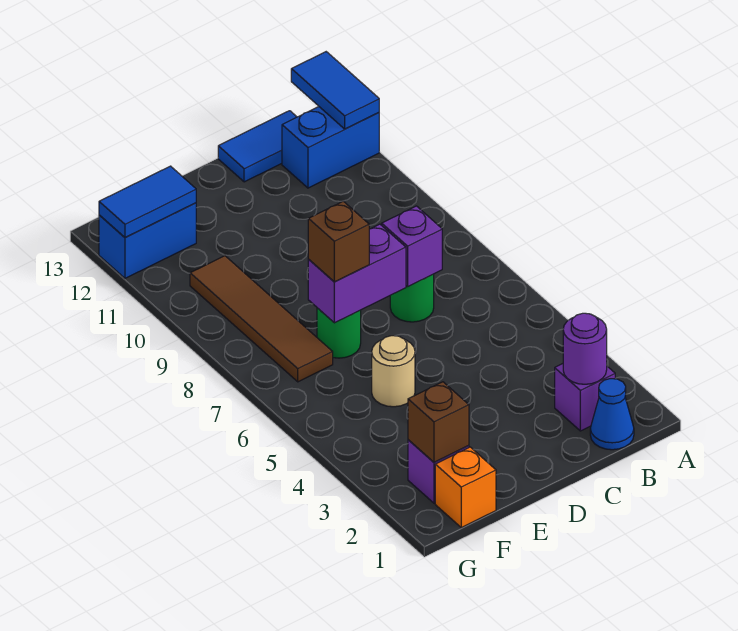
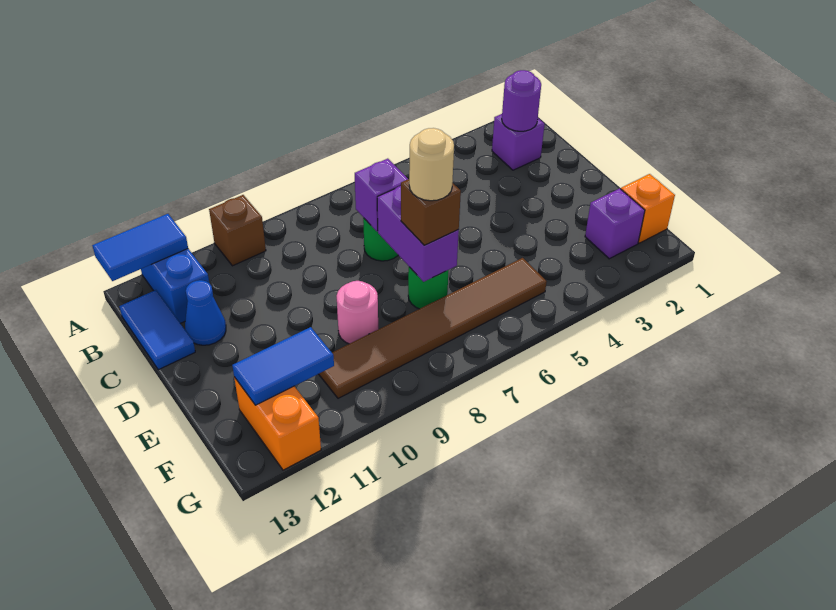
blue cone B1 level 1 -> blue cone C12 level 1
tan round brick E5 level 1 -> tan round brick E7 level 4
none -> pink round brick E9 level 1
brown brick F2 level 2 -> brown brick A10 level 1
brown tile F7:F10 level 1 -> brown tile F5:F10 level 1
blue brick F12:G12 level 1 -> orange brick F12:G12 level 1
blue tile F12:G12 level 2 -> blue tile F11:F12 level 2

